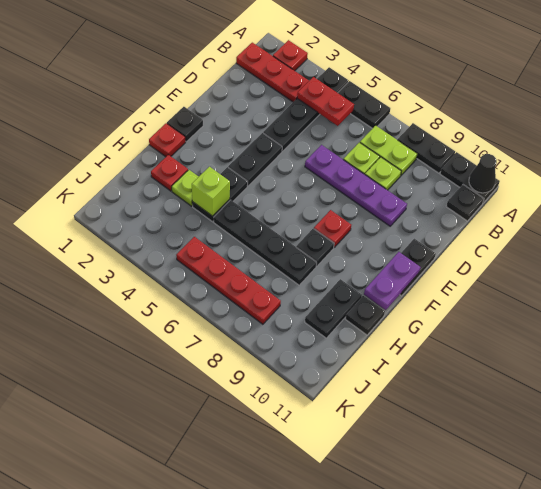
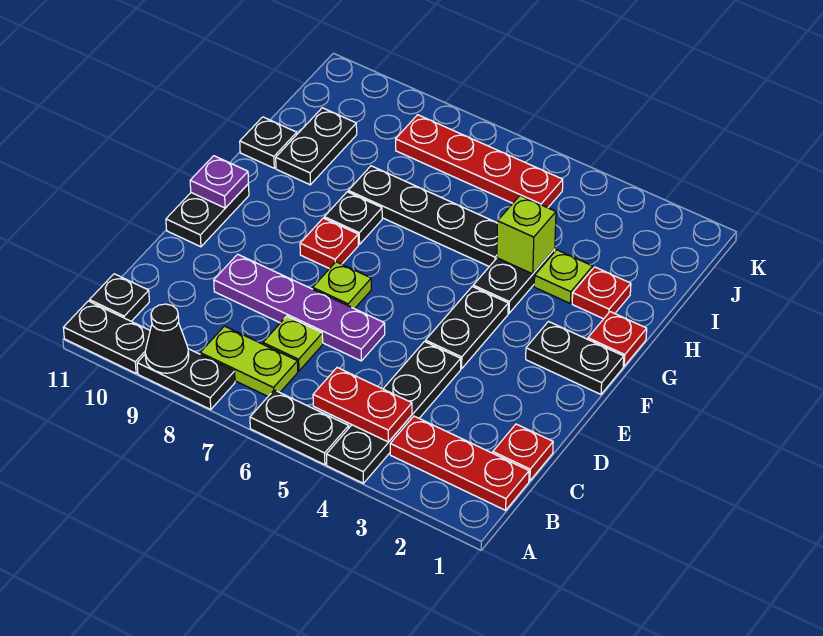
red plate A2 level 1 -> red plate C1 level 1
black cone A11 level 2 -> black cone A9 level 2
lime plate C8 level 1 -> lime plate E7 level 1
black plate F1 level 1 -> black plate F1:F2 level 1
purple plate F11:G11 level 2 -> purple plate F11 level 2

